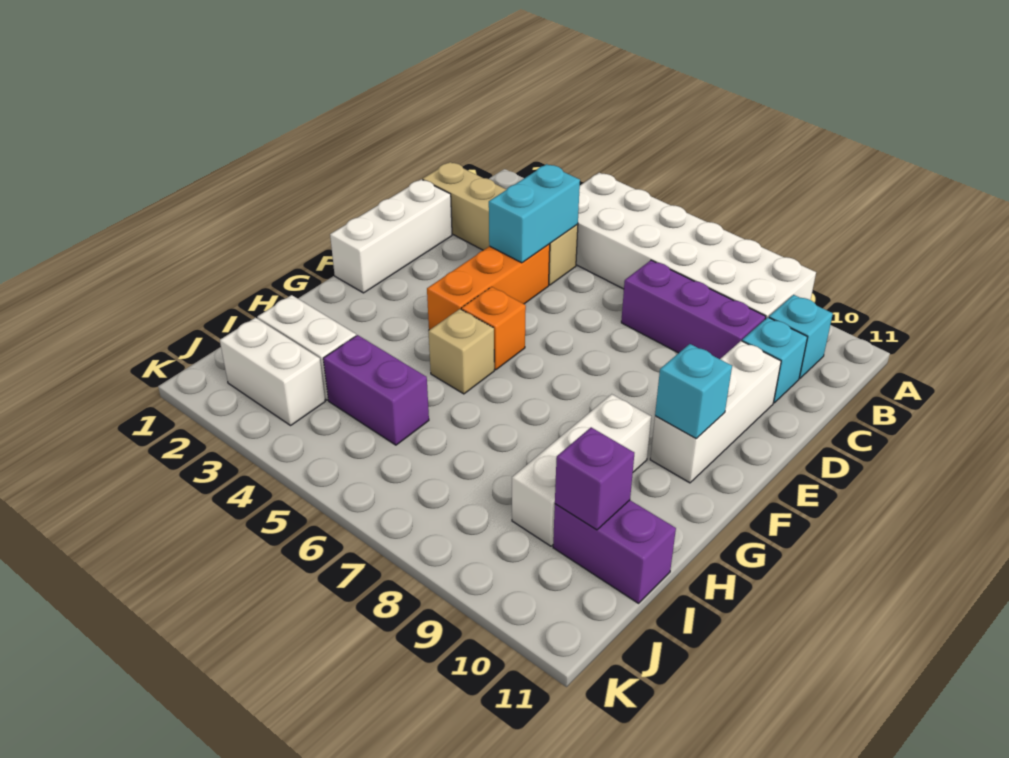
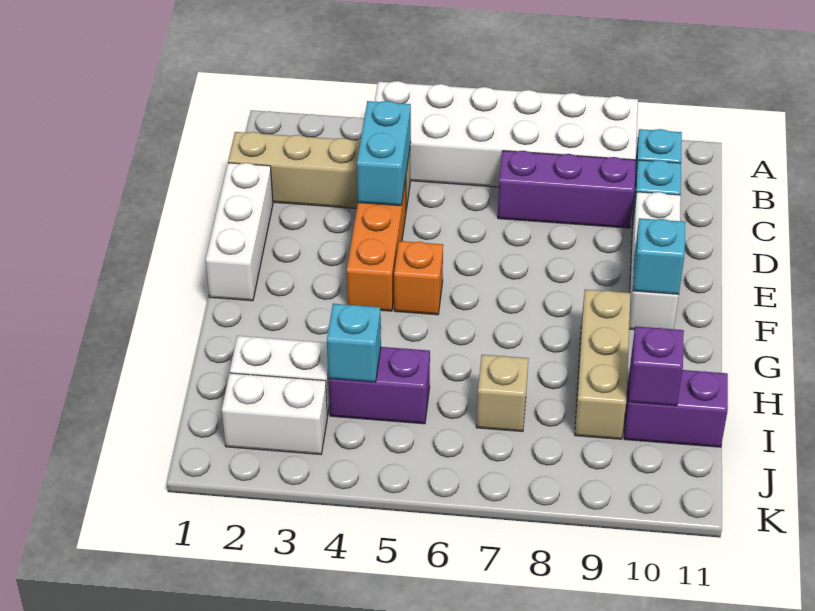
tan brick G5 level 1 -> tan brick I7 level 1
white brick G9:I9 level 1 -> tan brick G9:I9 level 1
none -> cyan brick I4 level 2

